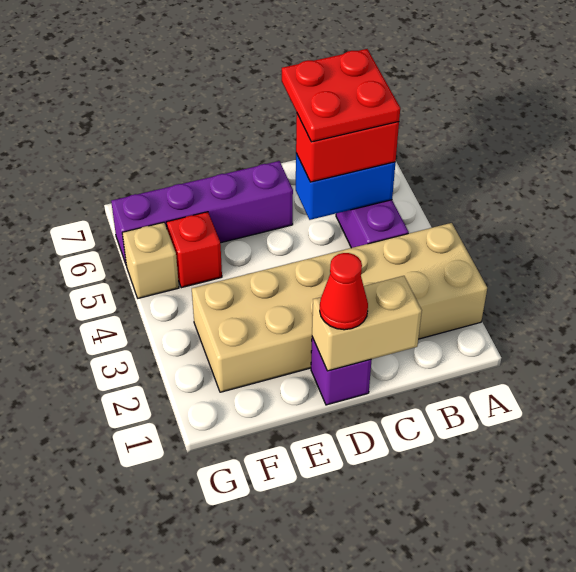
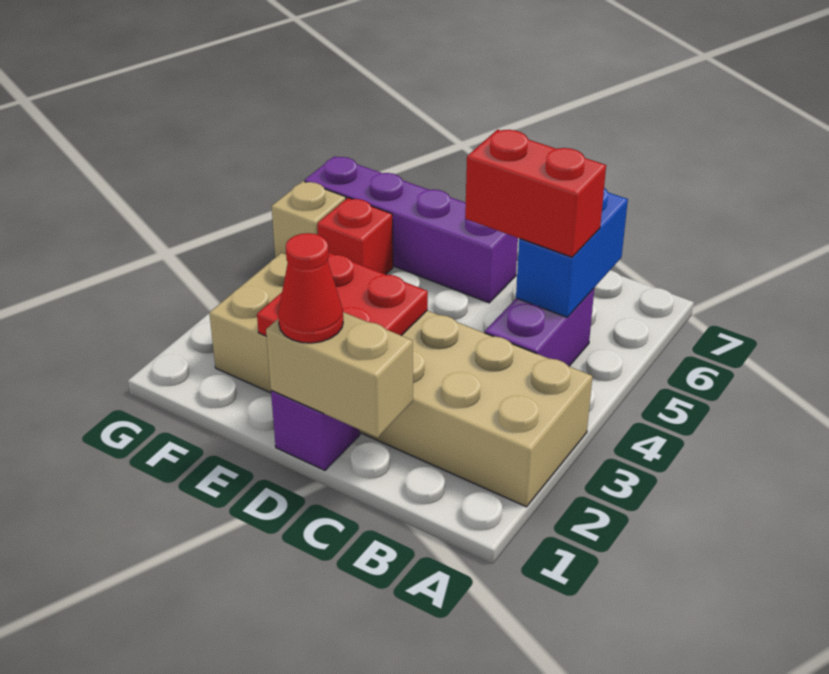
blue brick B5:C5 level 2 -> blue brick B5:B6 level 2
red plate B5:C6 level 4 -> red plate D2:E3 level 2

